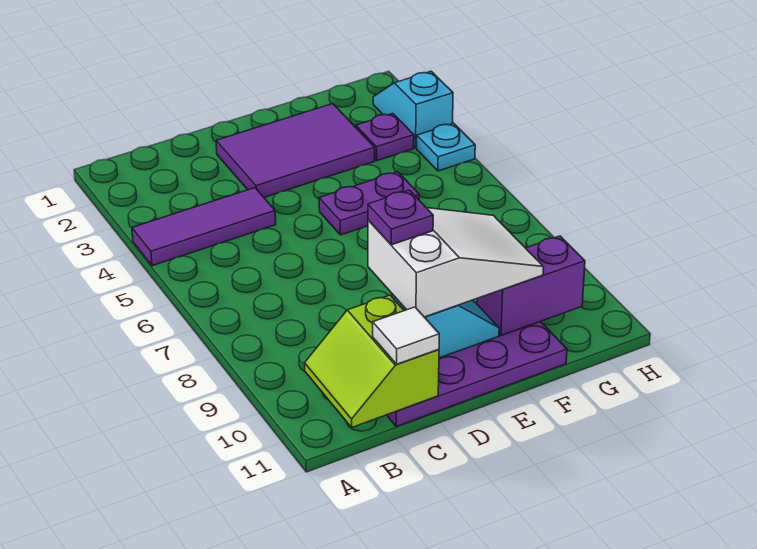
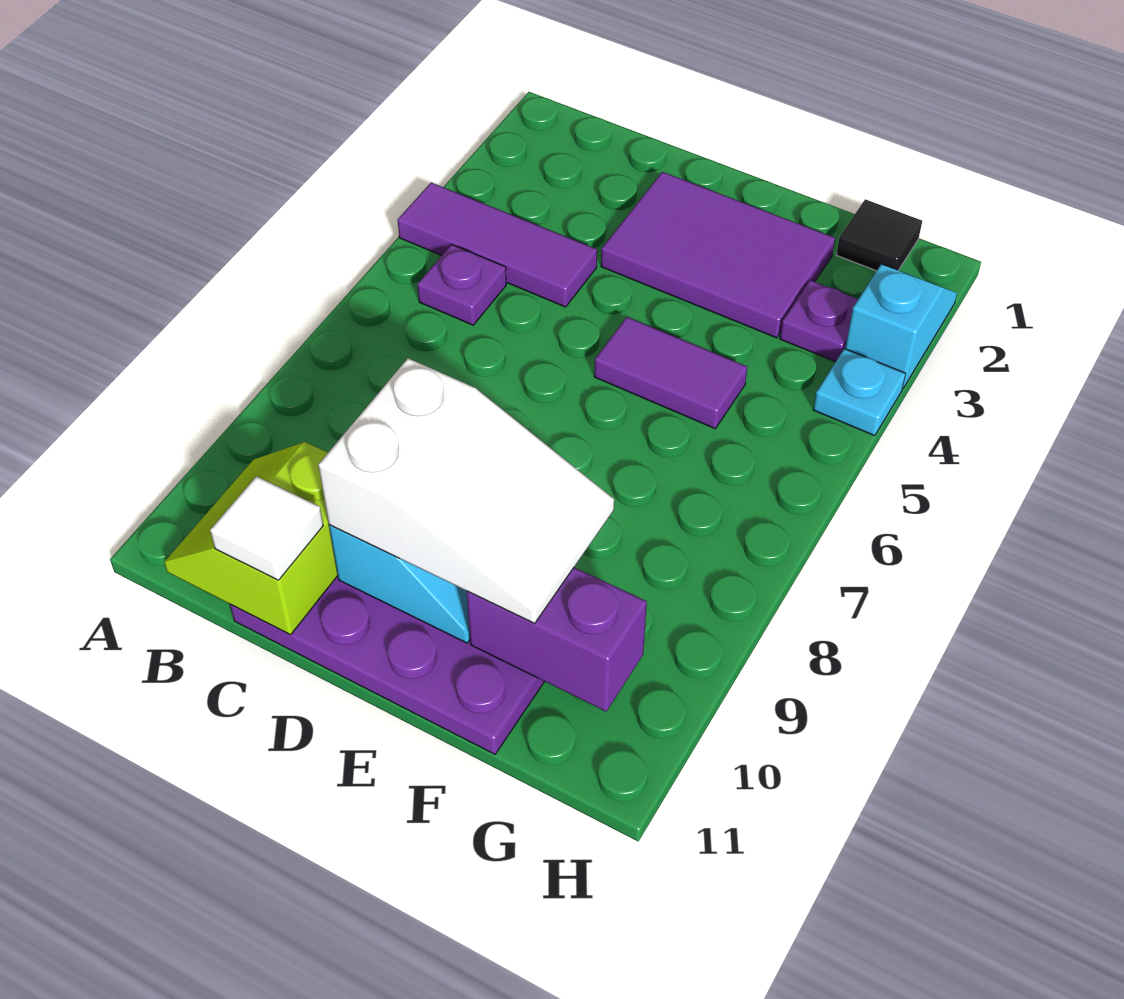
purple plate D9 level 4 -> purple plate B5 level 1
purple plate E5:F5 level 1 -> purple tile E5:F5 level 1
none -> black tile G1 level 1

